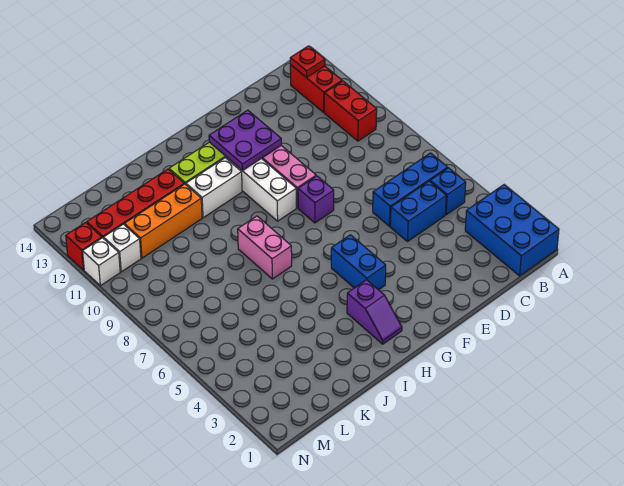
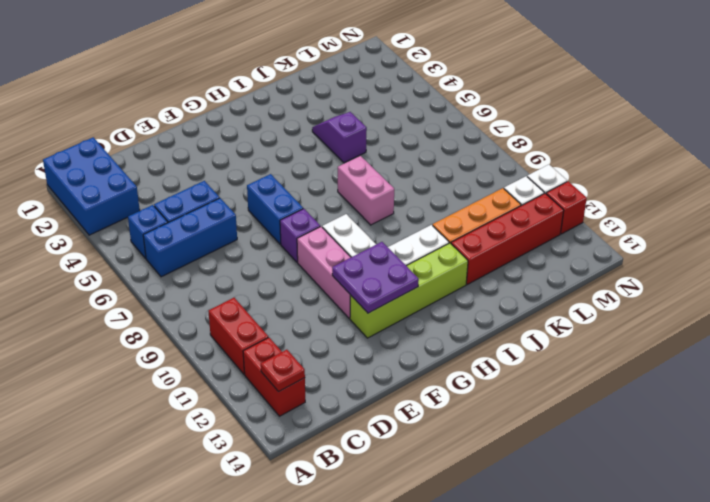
blue brick G4:G5 level 1 -> blue brick F6:F7 level 1
purple slope H2:H3 level 1 top 3 -> purple slope J4:J5 level 1 top 5

